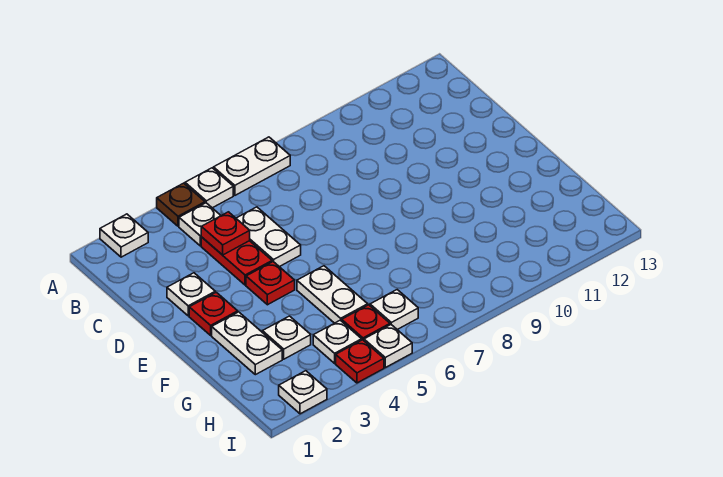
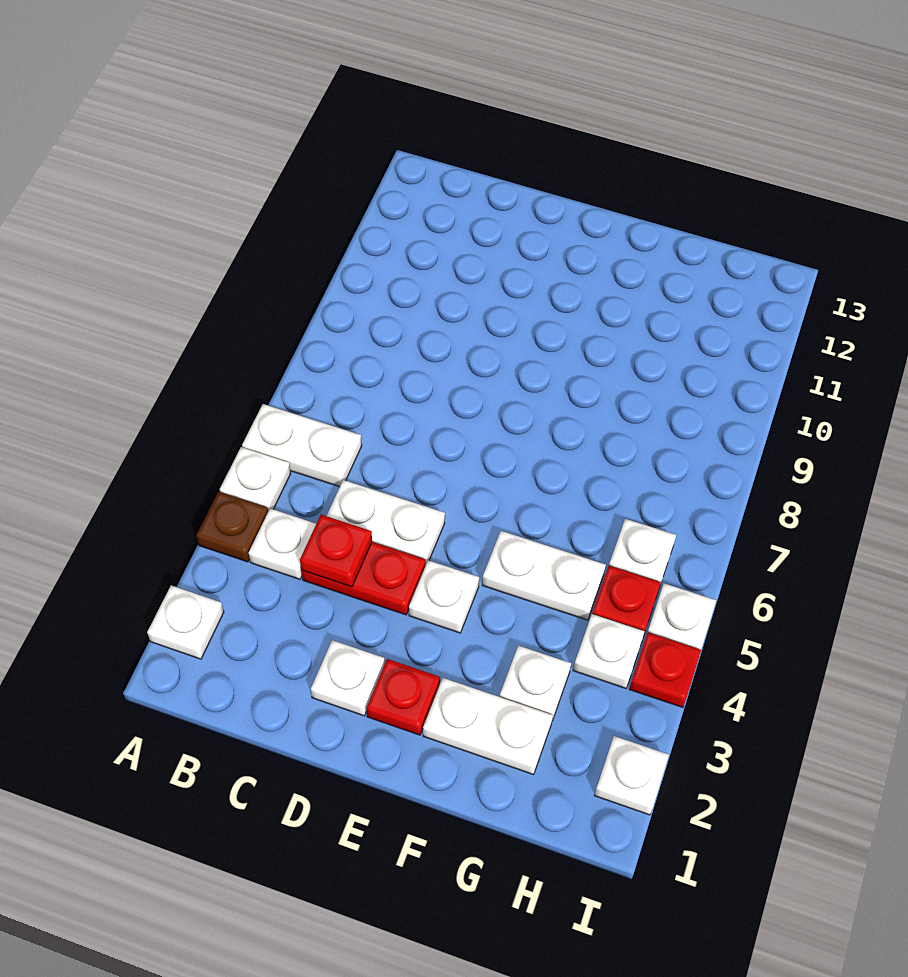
white plate A6:A7 level 1 -> white plate A6:B6 level 1
red plate E4 level 1 -> white plate E4 level 1

